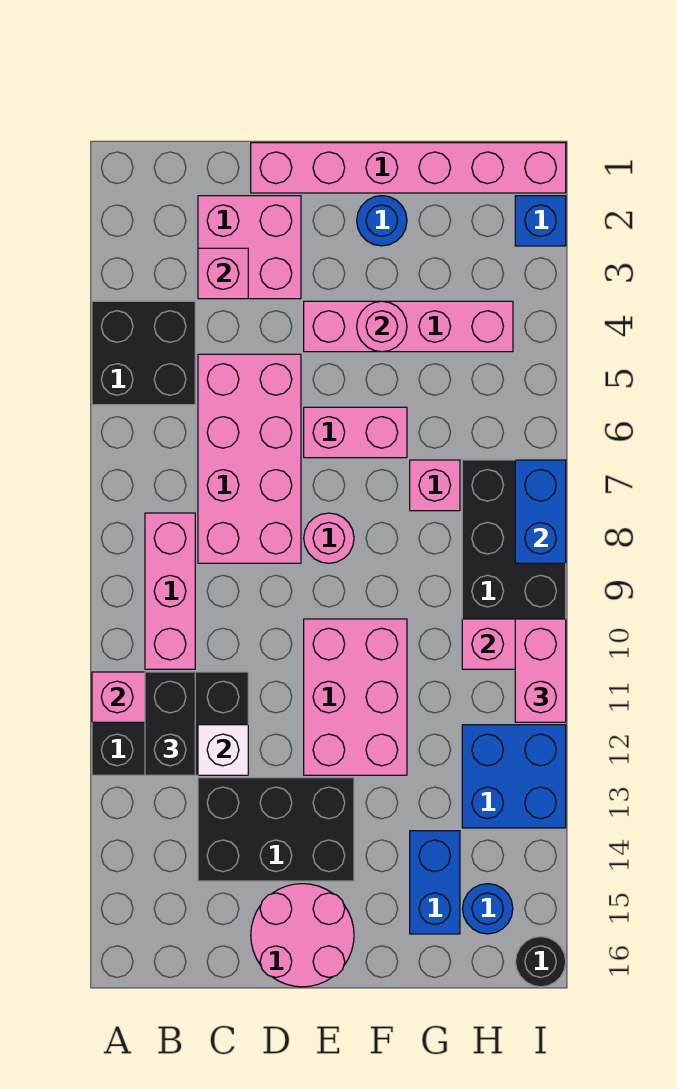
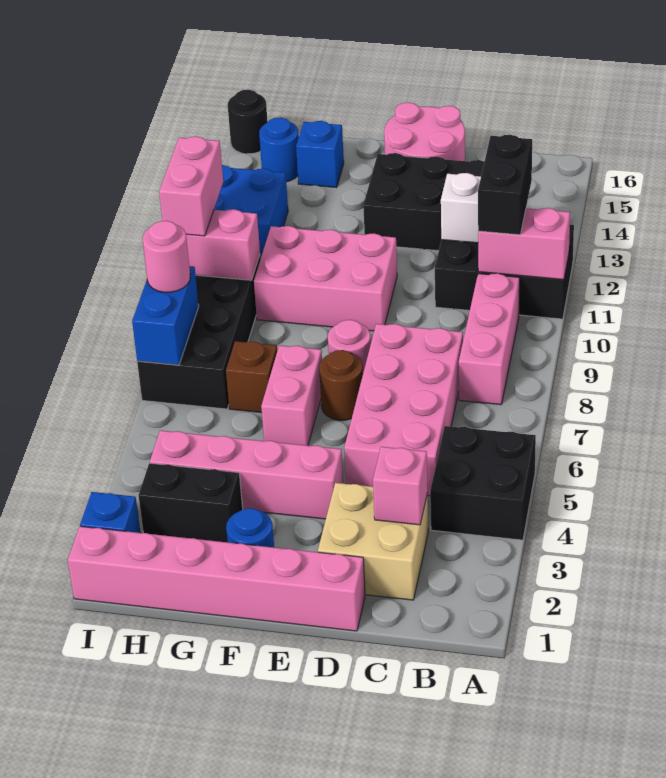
pink brick C2:D3 level 1 -> tan brick C2:D3 level 1
pink brick E6:F6 level 1 -> pink brick F6:F7 level 1
none -> brown round brick E7 level 1
pink brick E10:F12 level 1 -> pink brick E10:G11 level 1
pink round brick F4 level 2 -> pink round brick I8 level 3
none -> black brick G3:H3 level 1
pink brick G7 level 1 -> brown brick G7 level 1
blue brick G14:G15 level 1 -> blue brick G15 level 1

